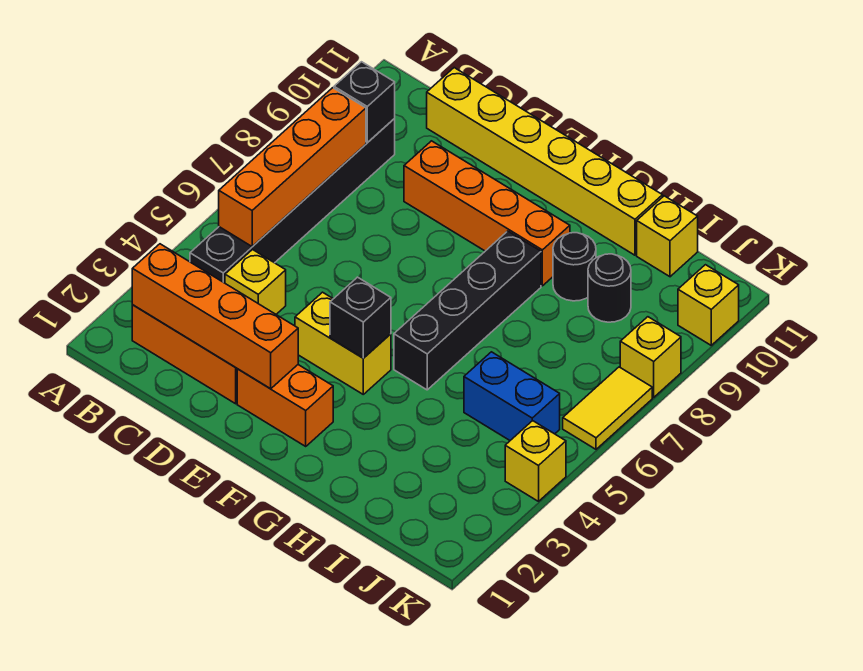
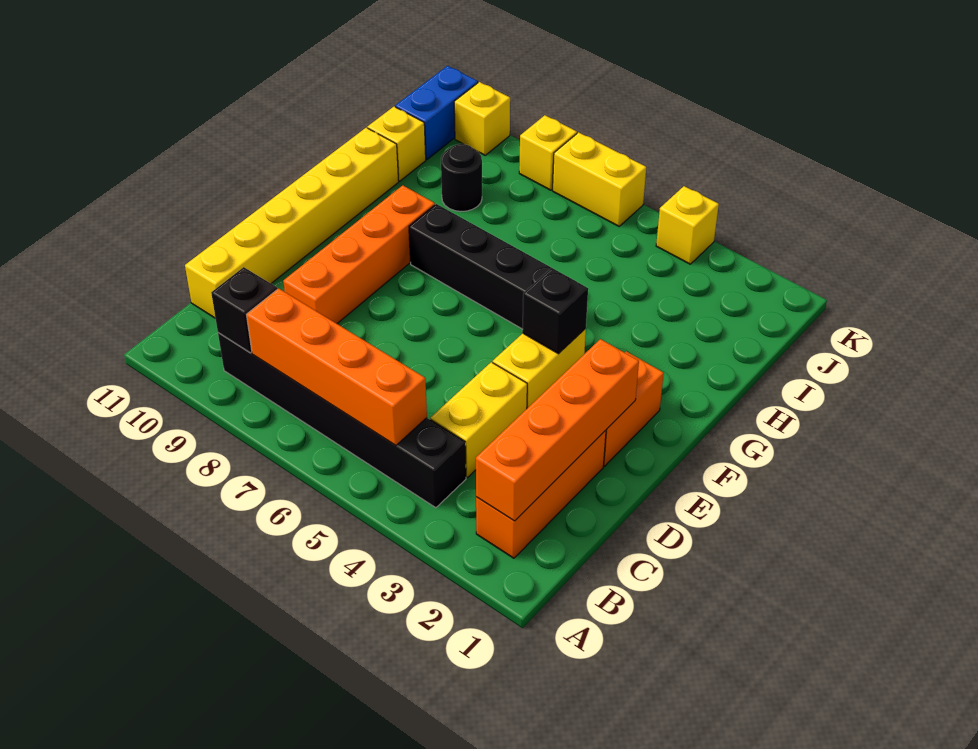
yellow brick C4 level 1 -> yellow brick C4:D4 level 1
black round brick H9 level 1 -> none
blue brick I5:J5 level 1 -> blue brick J11:K11 level 1
yellow tile K6:K7 level 1 -> yellow brick K6:K7 level 1

